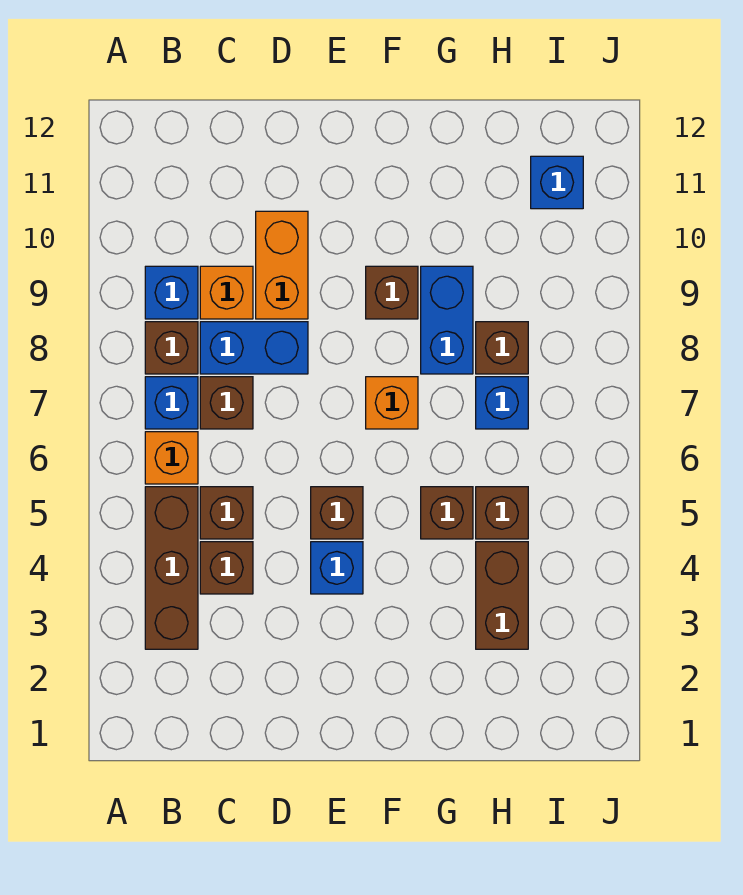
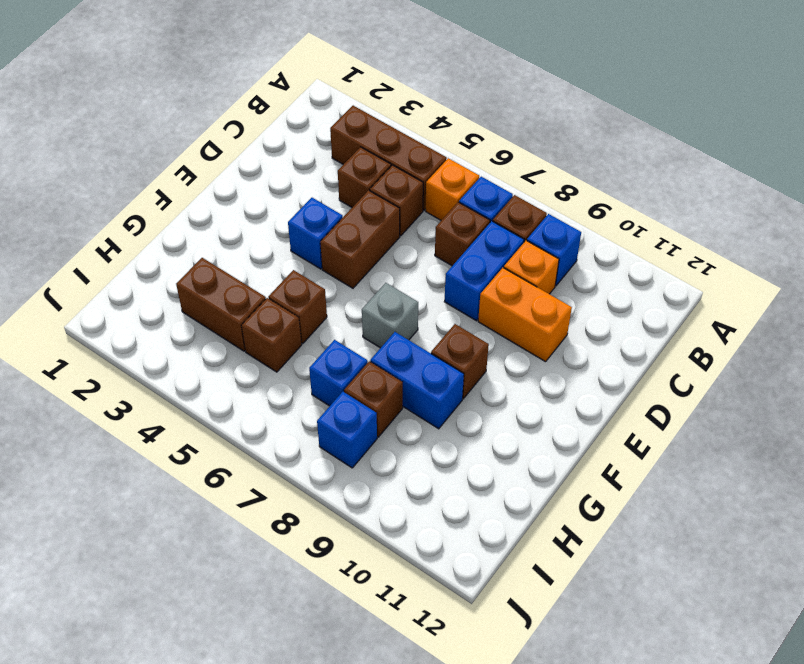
brown brick E5 level 1 -> brown brick D5:E5 level 1
orange brick F7 level 1 -> grey brick F7 level 1
blue brick I11 level 1 -> blue brick I8 level 1

